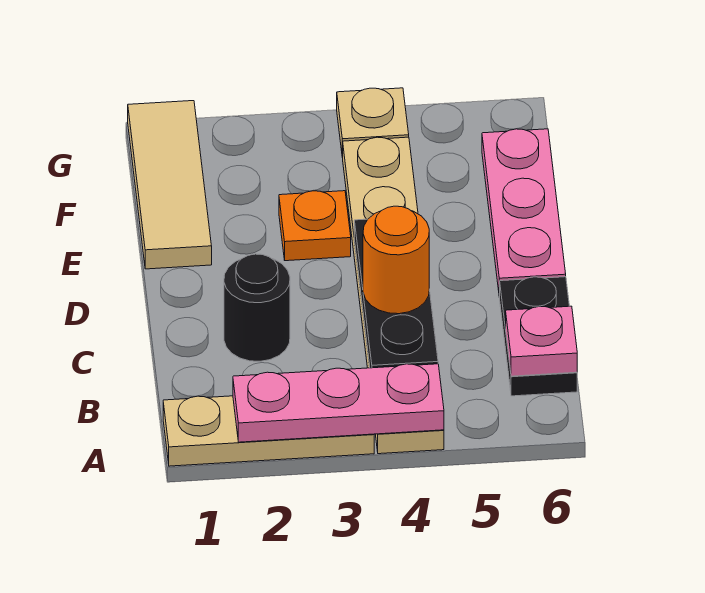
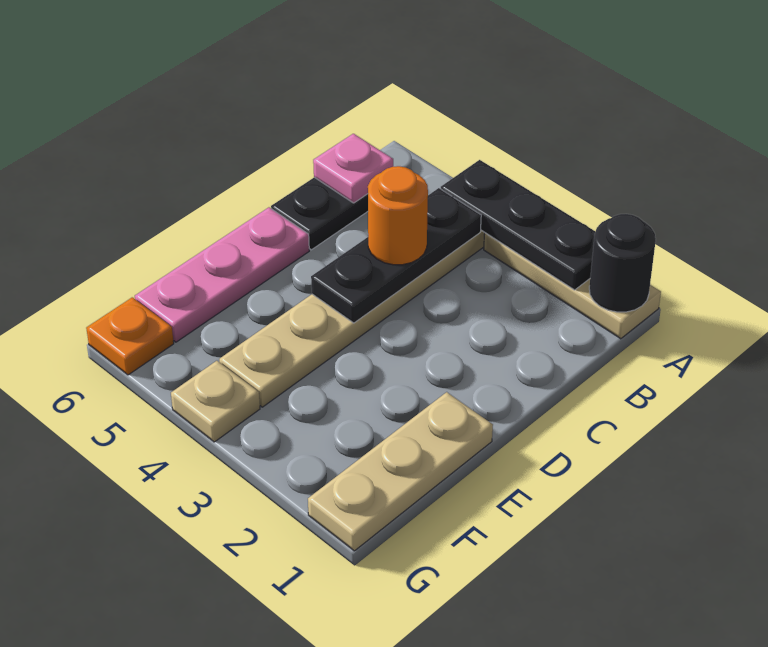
pink plate A2:A4 level 2 -> black plate A2:A4 level 2
black round brick C2 level 1 -> black round brick A1 level 2
tan tile E1:G1 level 1 -> tan plate E1:G1 level 1
orange plate E3 level 1 -> orange plate G6 level 1

